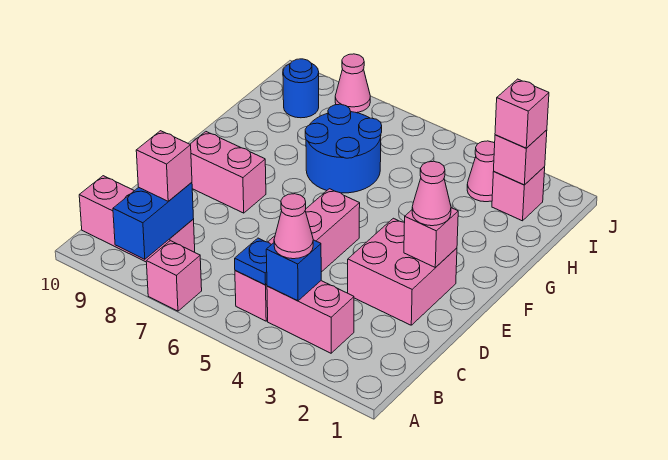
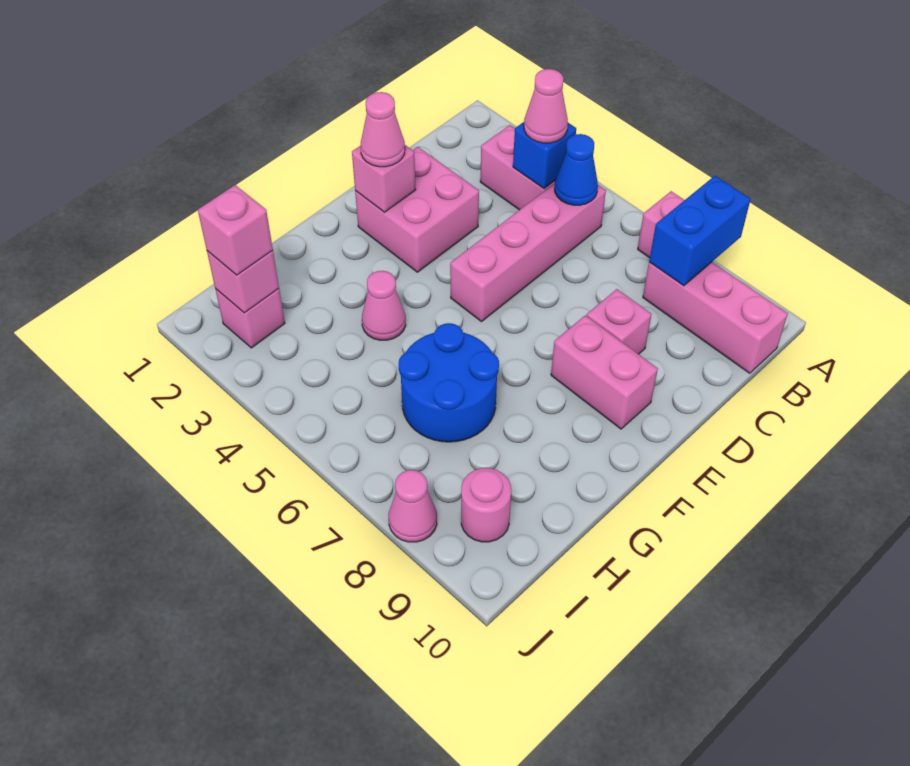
blue plate B5 level 2 -> blue cone B5 level 2
pink brick B8 level 3 -> pink brick D8 level 1
pink cone I3 level 1 -> pink cone G4 level 1
blue round brick I9 level 1 -> pink round brick I9 level 1

